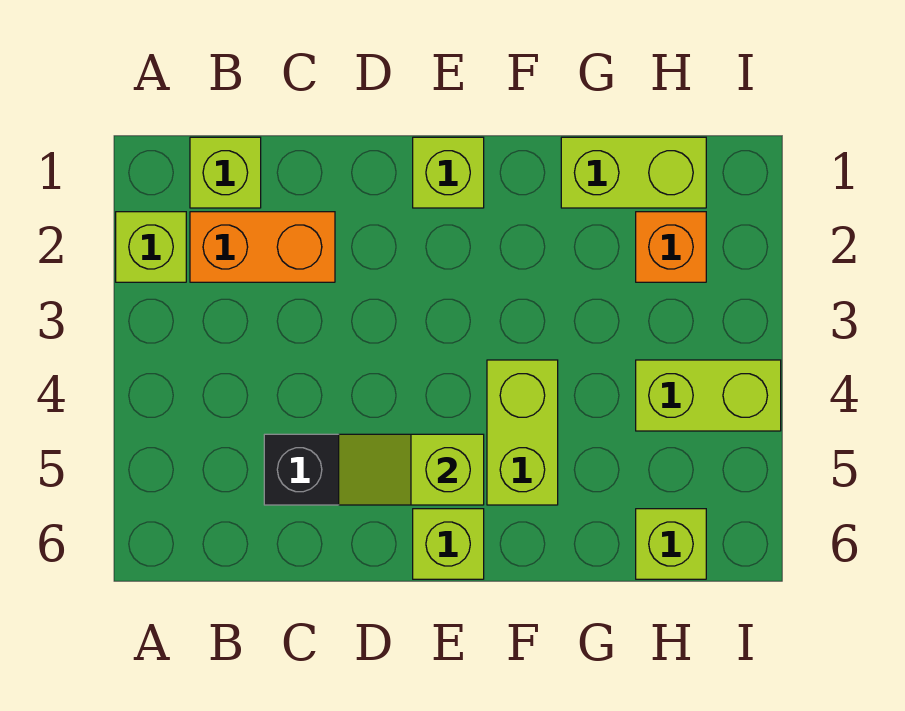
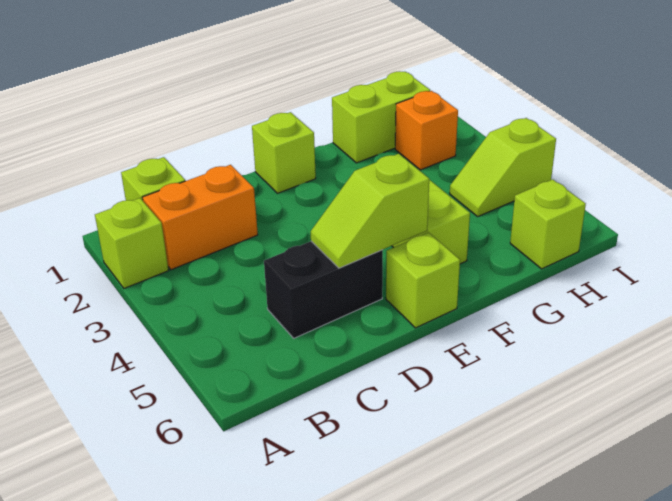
lime brick H4:I4 level 1 -> lime slope H4:I4 level 1 top I

